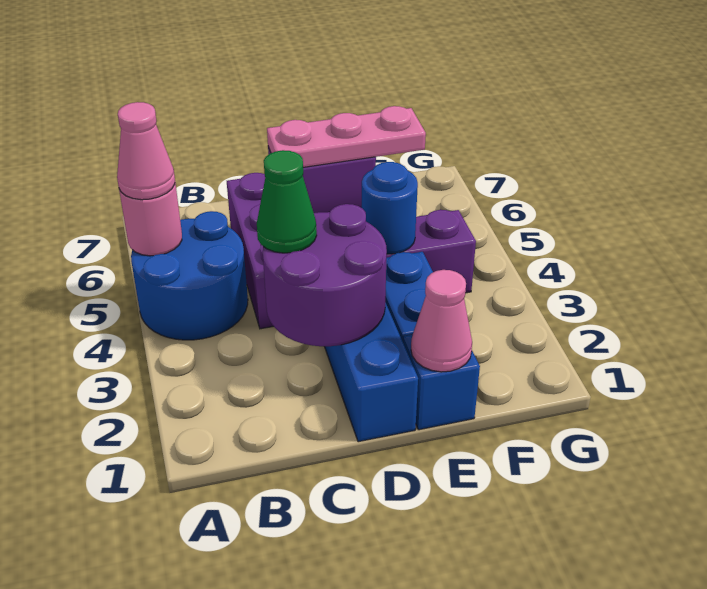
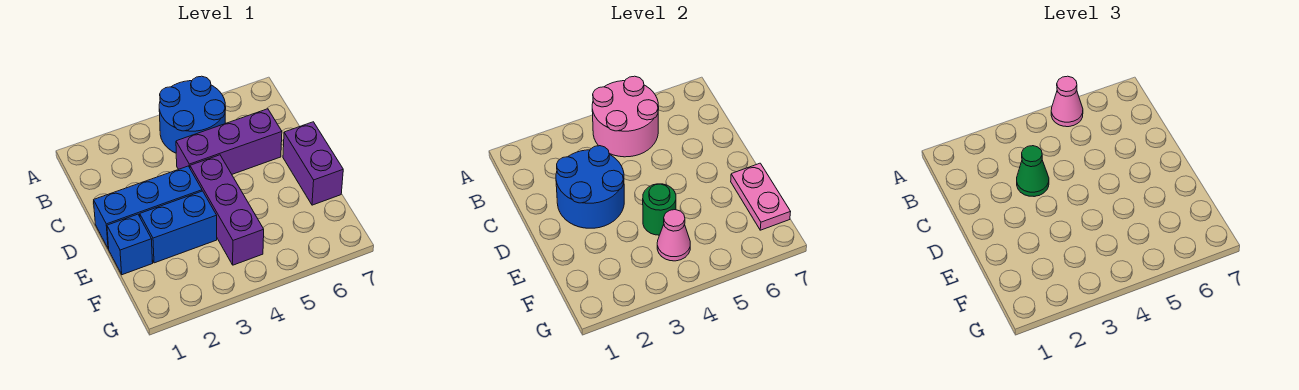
pink round brick A5 level 2 -> pink round brick A4:B5 level 2
purple round brick C2:D3 level 2 -> blue round brick C2:D3 level 2
pink plate D7:F7 level 2 -> pink plate E7:F7 level 2
pink cone E1 level 2 -> pink cone F4 level 2
blue round brick E4 level 2 -> green round brick E4 level 2

